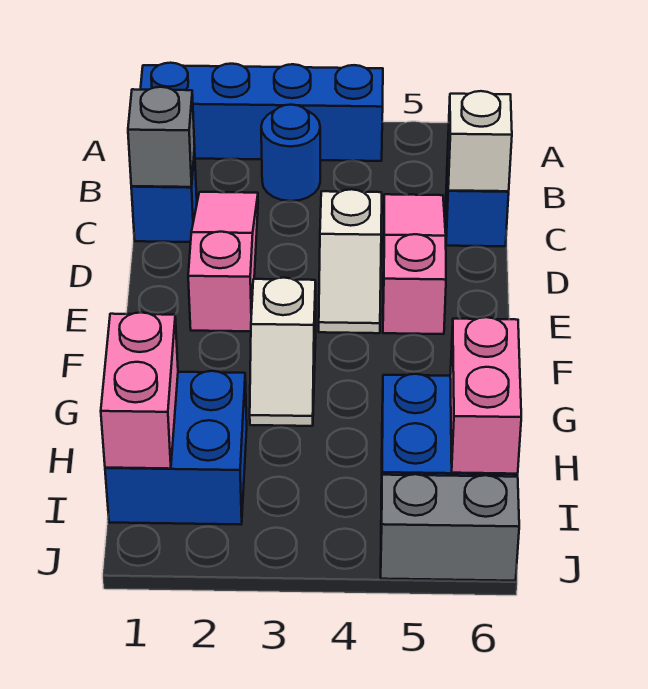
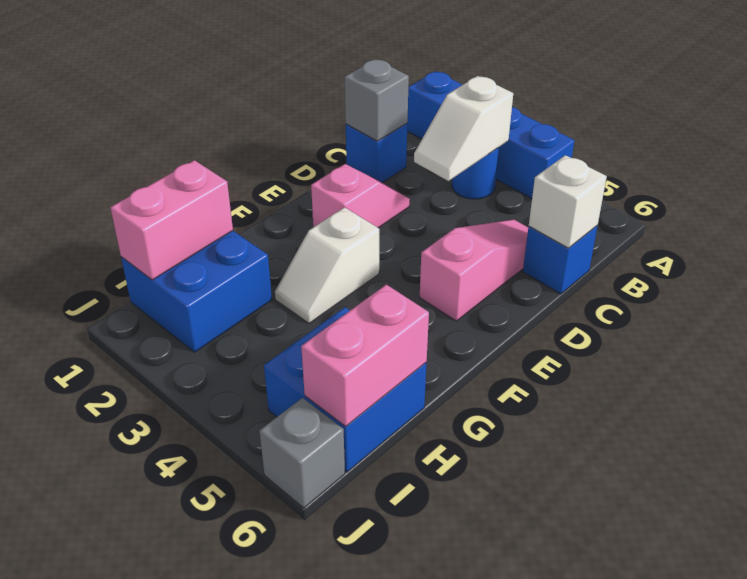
pink slope C2:E2 level 1 top E -> pink slope D2:E2 level 1 top E
white slope D4:E4 level 1 top D -> white slope B3:C3 level 2 top B
grey brick J5:J6 level 1 -> grey brick J6 level 1

